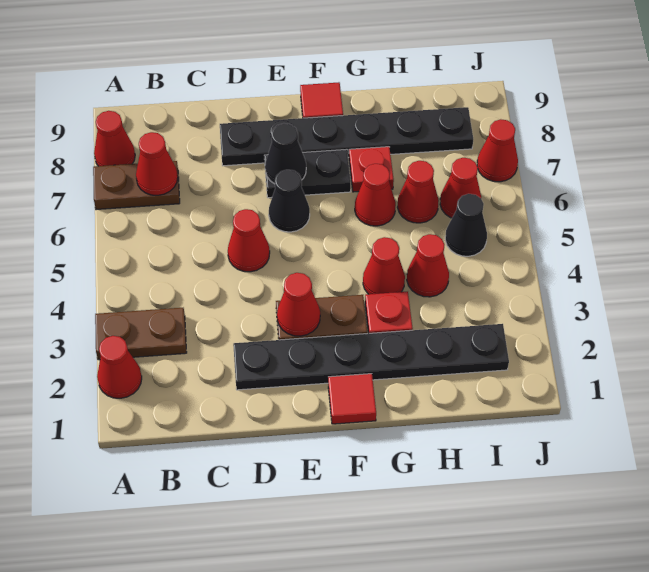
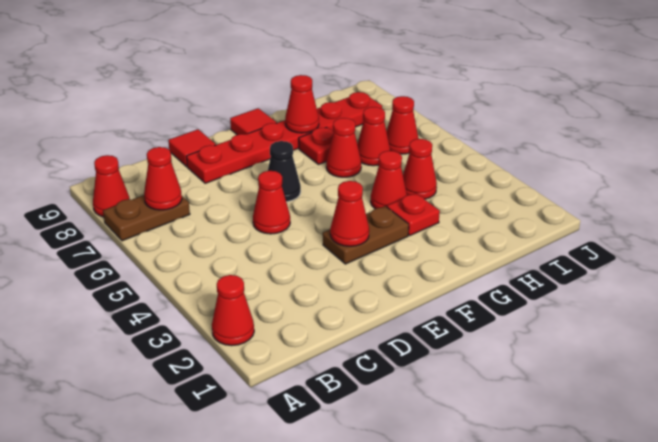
brown plate A3:B3 level 1 -> none
black plate D2:I2 level 1 -> none
black plate D8:I8 level 1 -> red plate D8:I8 level 1
black plate E7:F7 level 1 -> none
black cone E7 level 2 -> none
red tile F1 level 1 -> red tile D9 level 1
black cone I5 level 1 -> none
red cone J7 level 1 -> red cone G8 level 2

